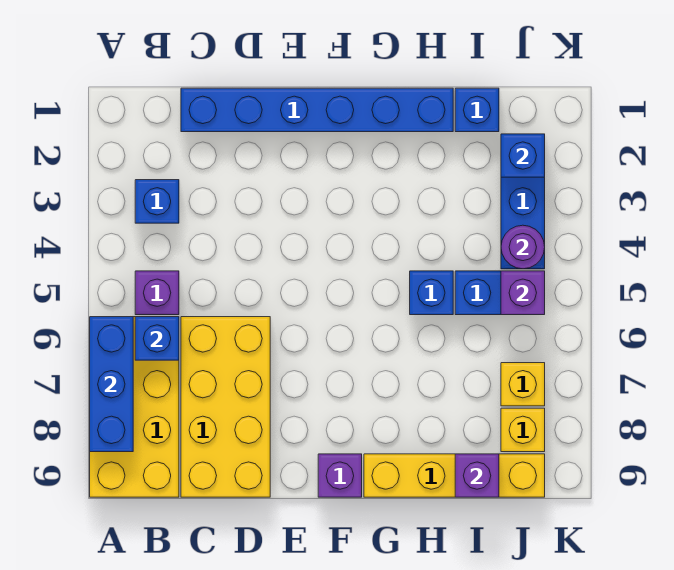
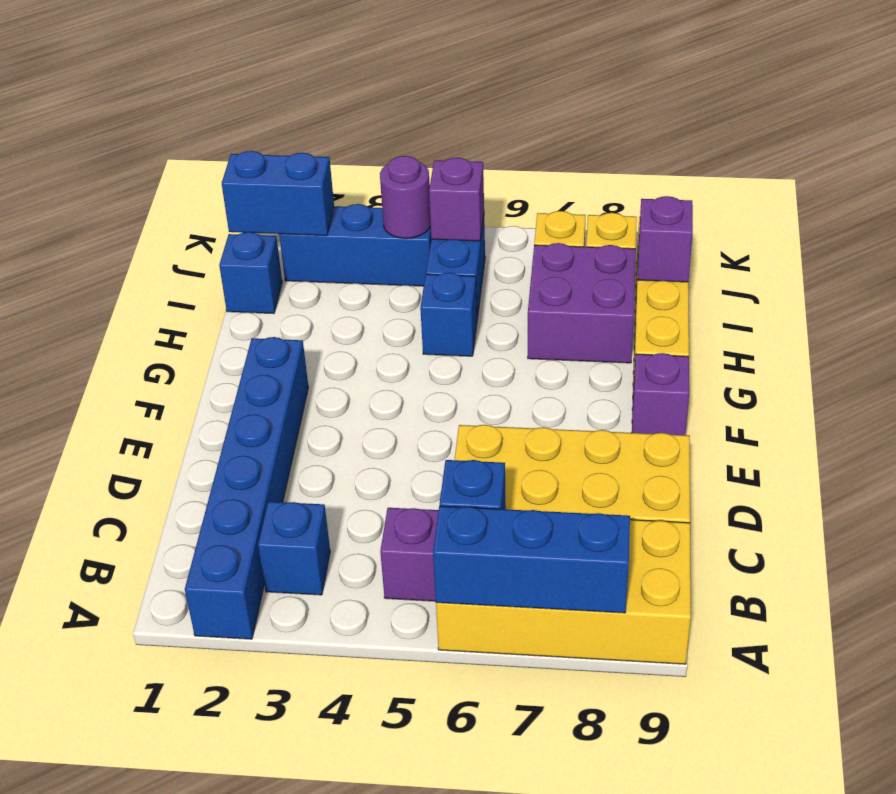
blue brick C1:H1 level 1 -> blue brick A2:F2 level 1
none -> purple brick H7:I8 level 1
blue brick J2 level 2 -> blue brick J1:J2 level 2

